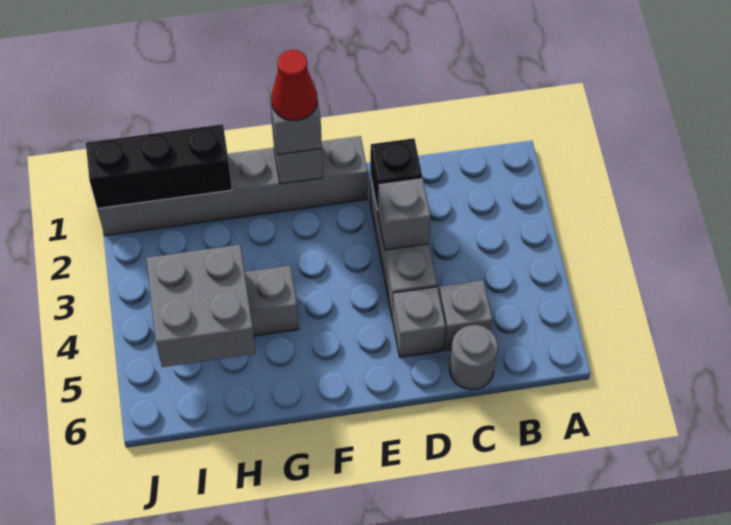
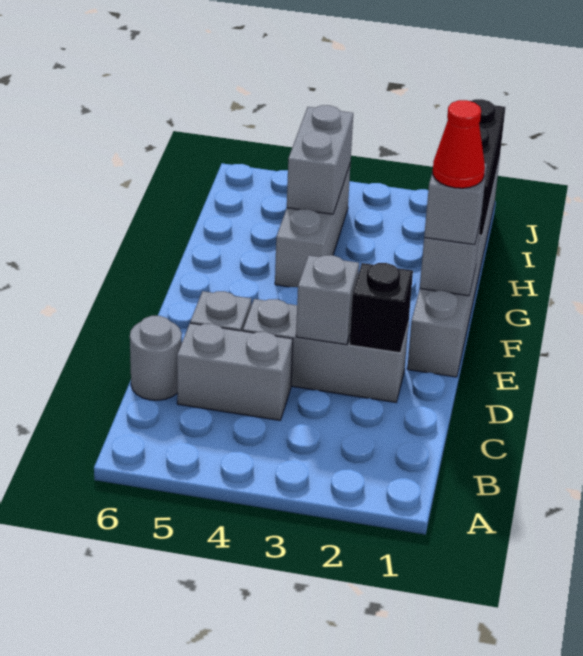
grey brick C5 level 1 -> grey brick C4:C5 level 1
grey brick H4:I5 level 2 -> grey brick H4:I4 level 2

